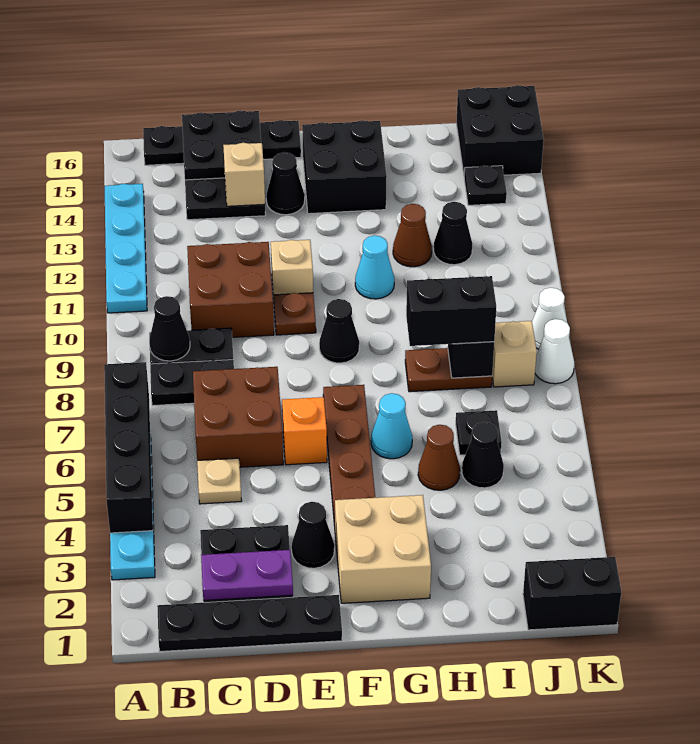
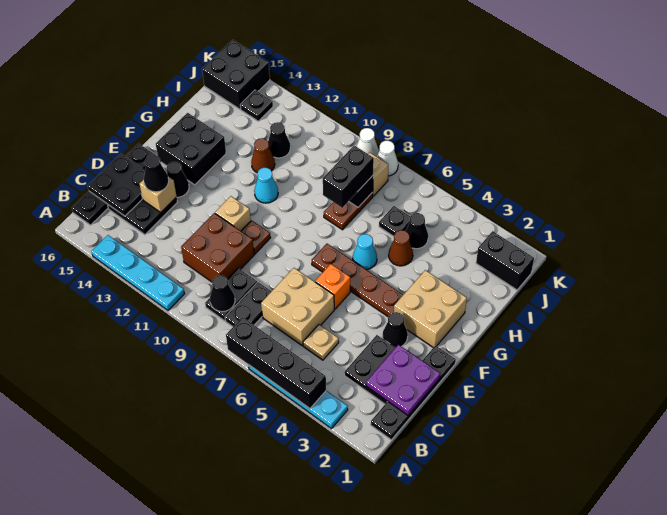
purple plate C2:D2 level 2 -> purple plate C1:D2 level 2
brown brick C6:D7 level 1 -> tan brick C6:D7 level 1
black cone F9 level 1 -> black cone D14 level 3
black brick J1:K1 level 1 -> black brick J1:J2 level 1

